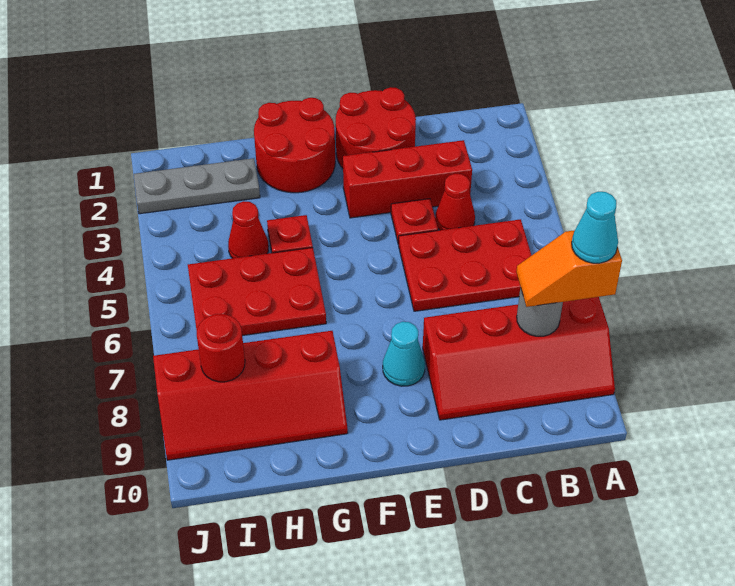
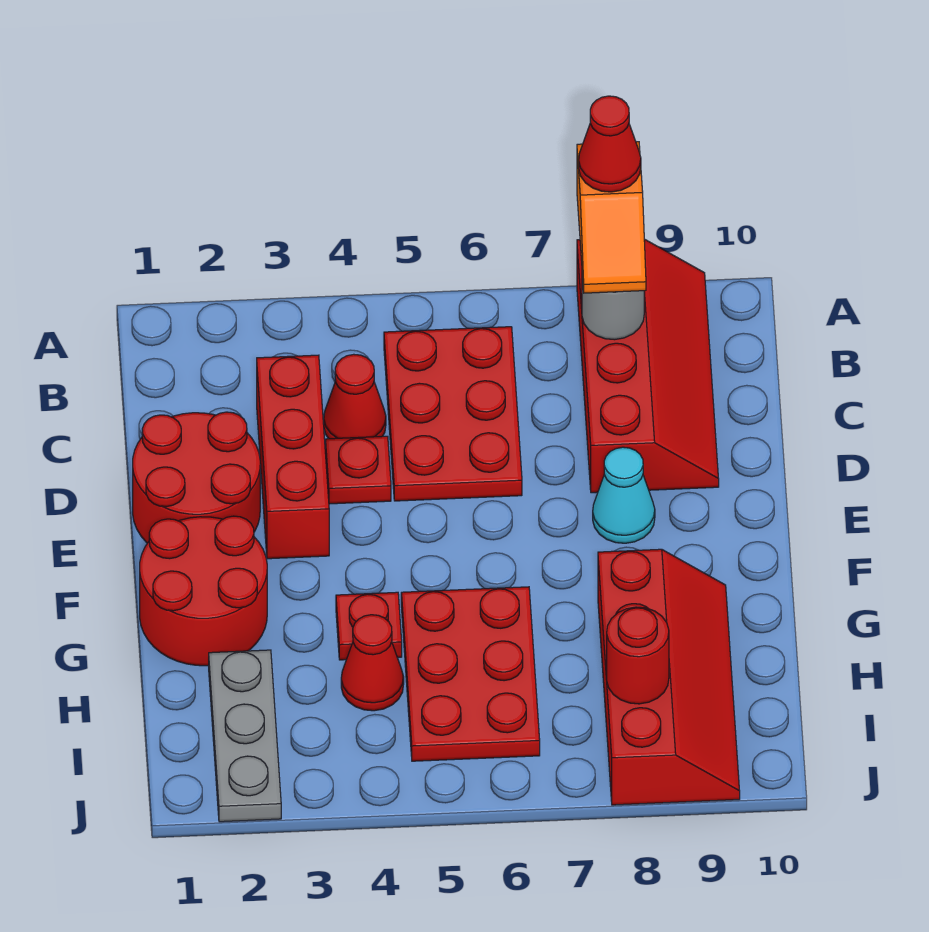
cyan cone A8 level 4 -> red cone A8 level 4

